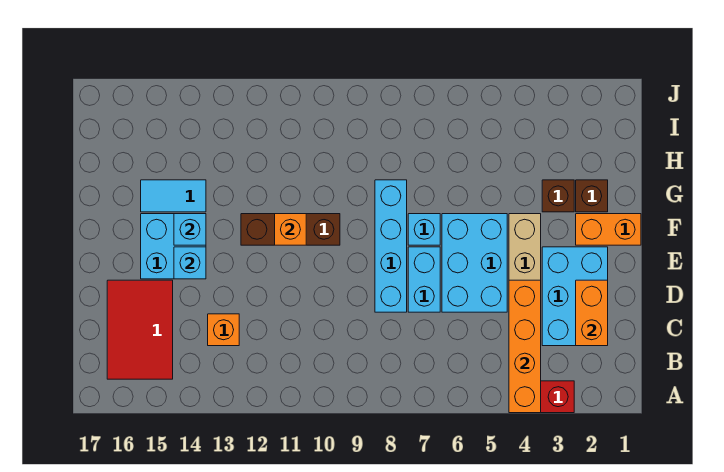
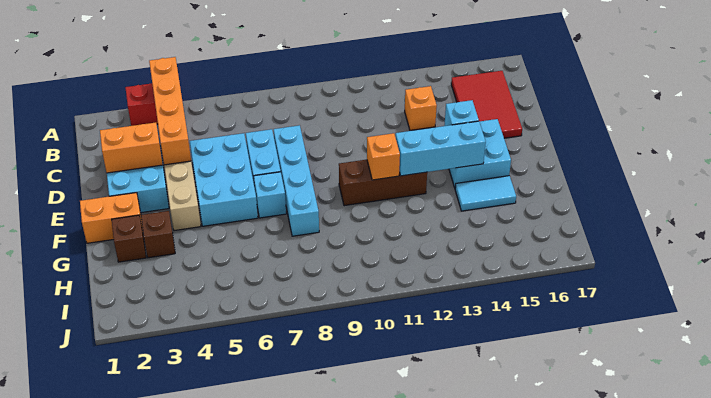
orange brick C2:D2 level 2 -> orange brick D2:D3 level 2
cyan brick F14 level 2 -> cyan brick F12:F14 level 2

